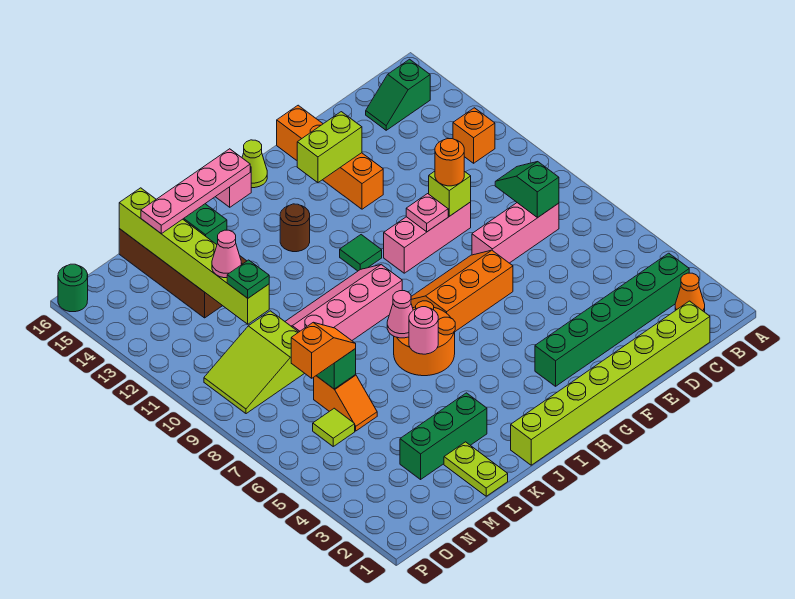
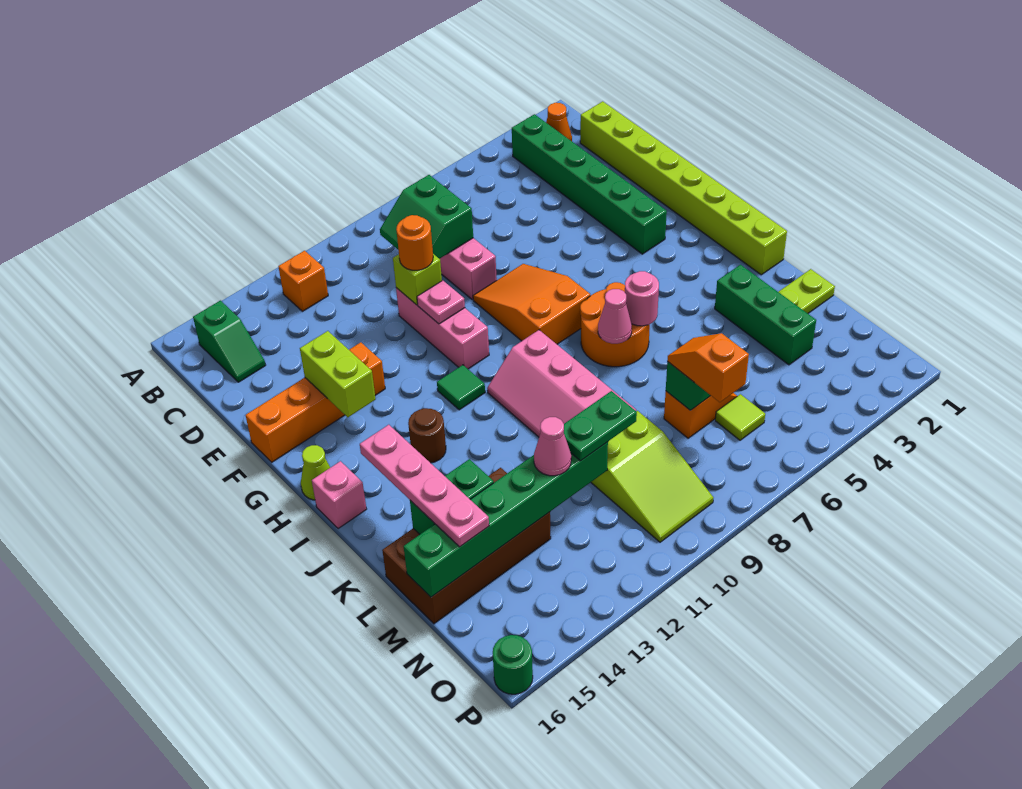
green slope C8:C9 level 2 top 8 -> green slope C8:D9 level 2 top 8
orange slope F7:H8 level 1 top 7 -> orange slope F7:H8 level 1 top H
lime brick M11:M16 level 2 -> green brick M11:M16 level 2
green plate M11 level 3 -> green plate M10:M11 level 3

